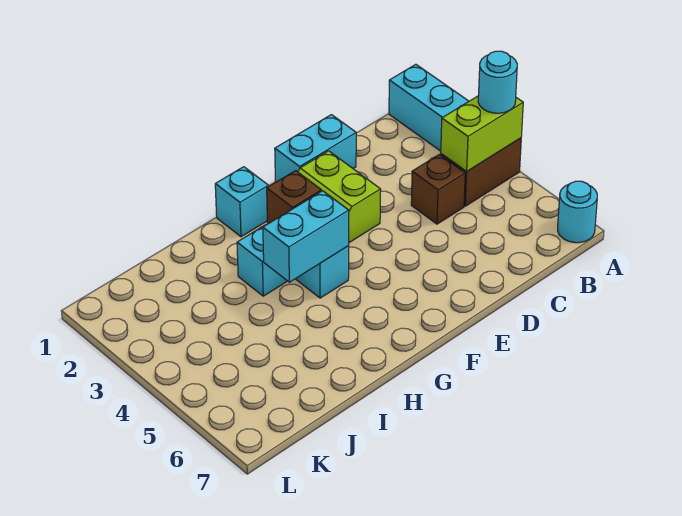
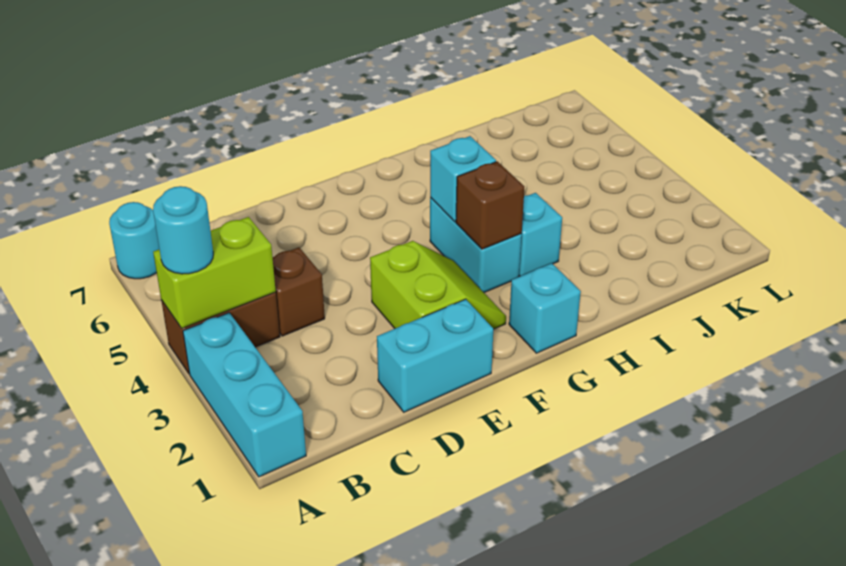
cyan brick G4:H4 level 2 -> cyan brick G4 level 2

